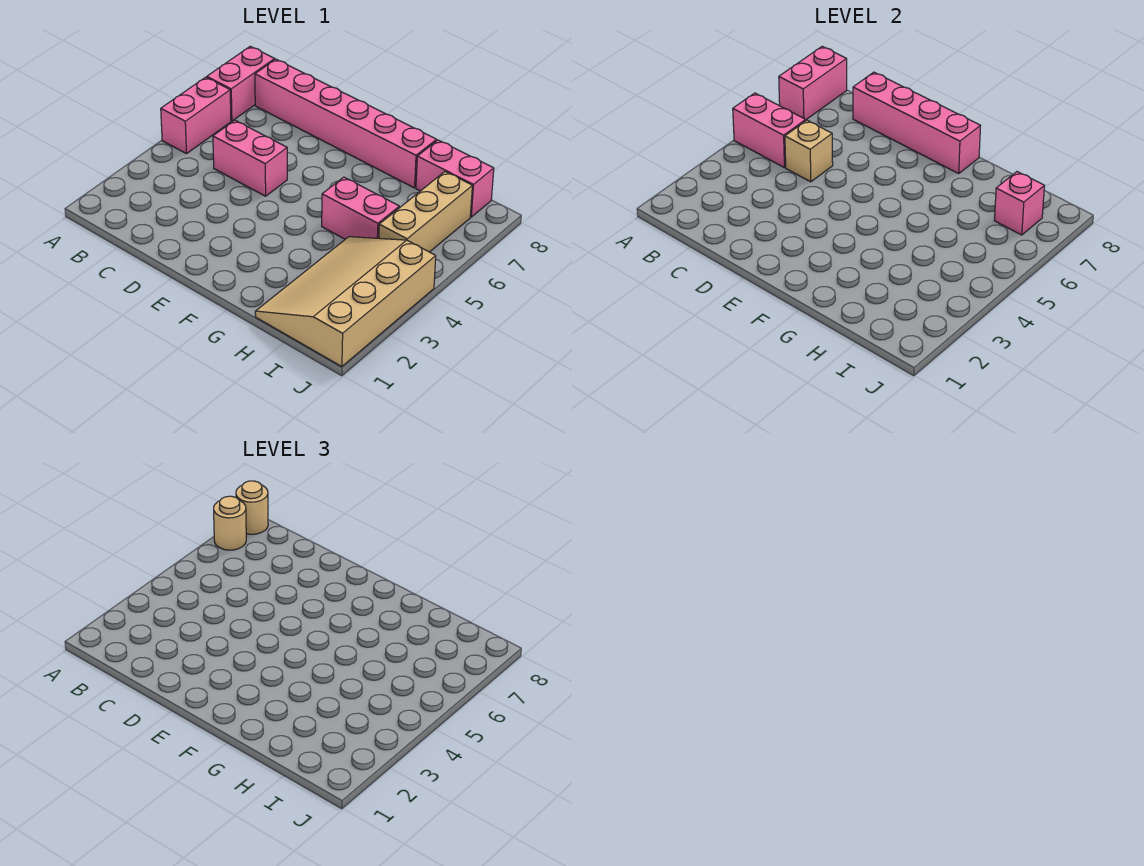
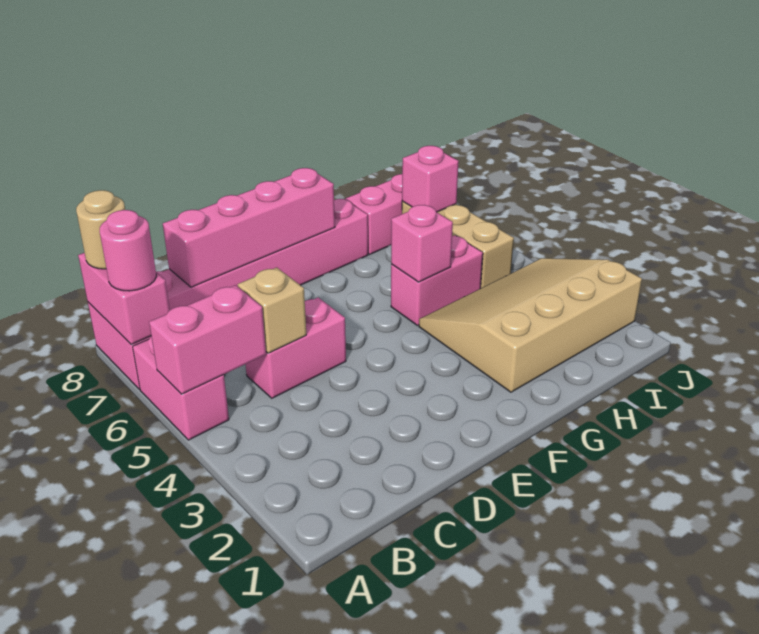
tan round brick A7 level 3 -> pink round brick A7 level 3
none -> pink brick G5 level 2
tan slope H1:J4 level 1 top J -> tan slope G2:J4 level 1 top 2

